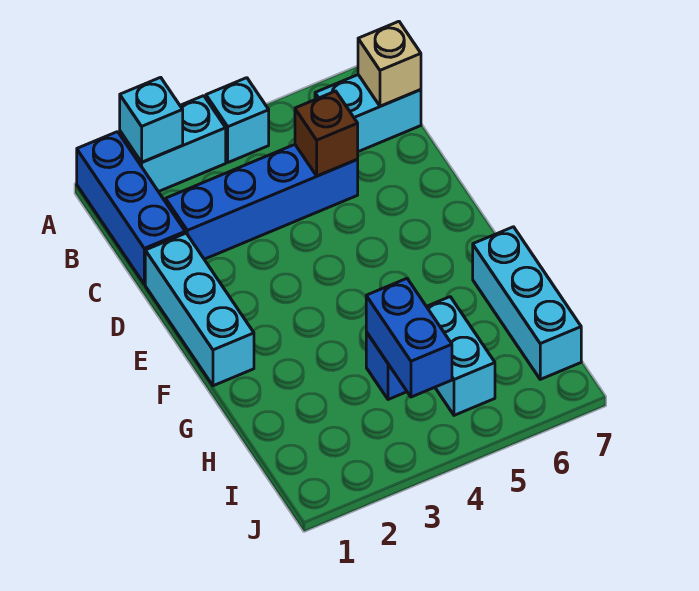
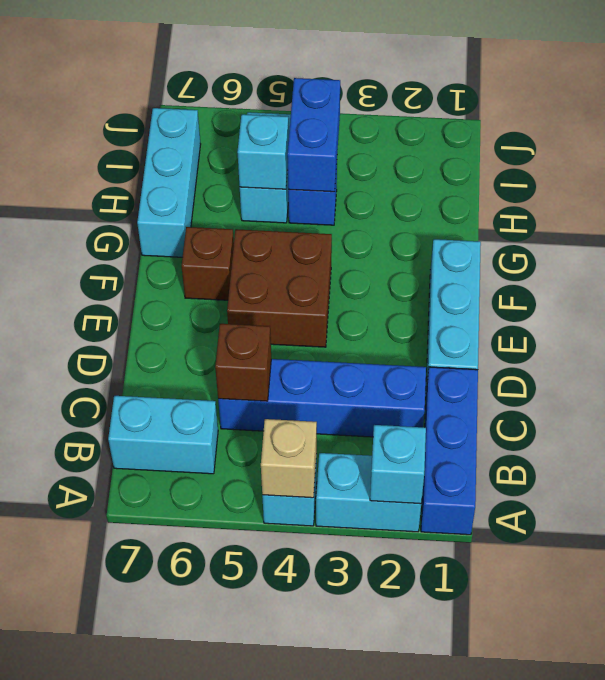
tan brick B7 level 2 -> tan brick A4 level 2
none -> brown brick E4:F5 level 1
none -> brown brick F6 level 1
none -> cyan brick H5 level 2

